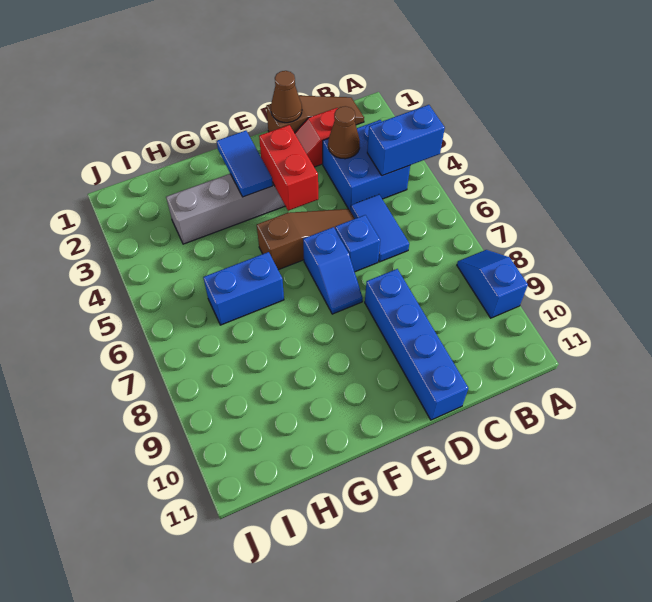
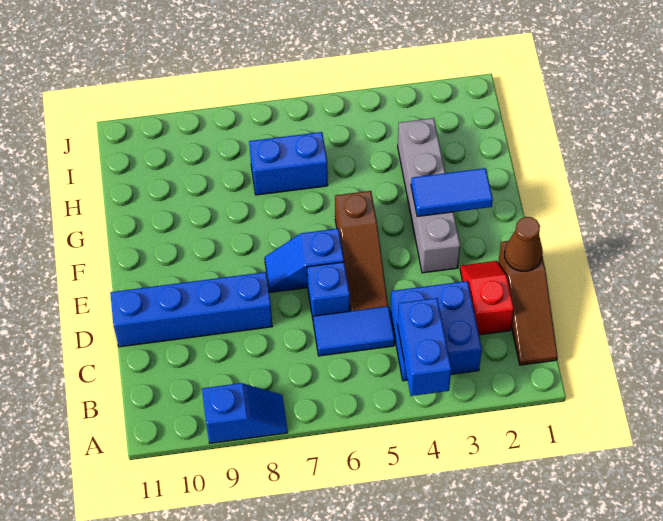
brown cone C3 level 2 -> none
red brick E3:E4 level 2 -> none
blue brick G6:H6 level 1 -> blue brick H6:H7 level 1

